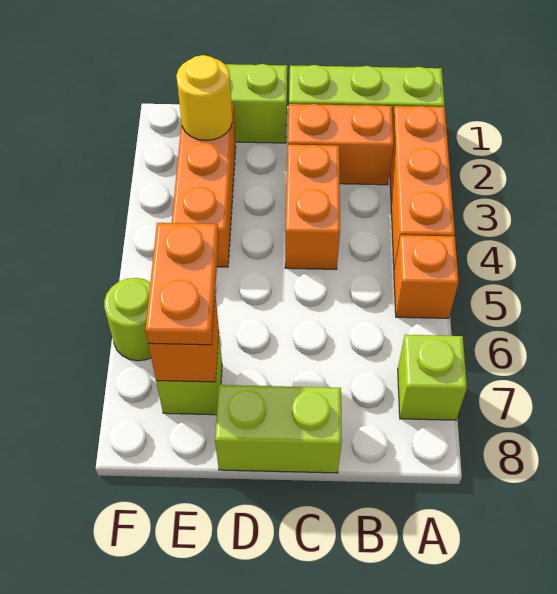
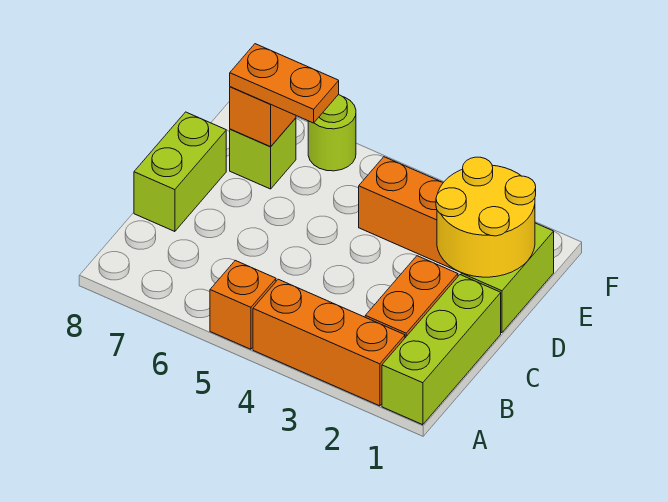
lime brick A7 level 1 -> none
orange brick C3:C4 level 1 -> none
yellow round brick E2 level 2 -> yellow round brick D1:E2 level 2

